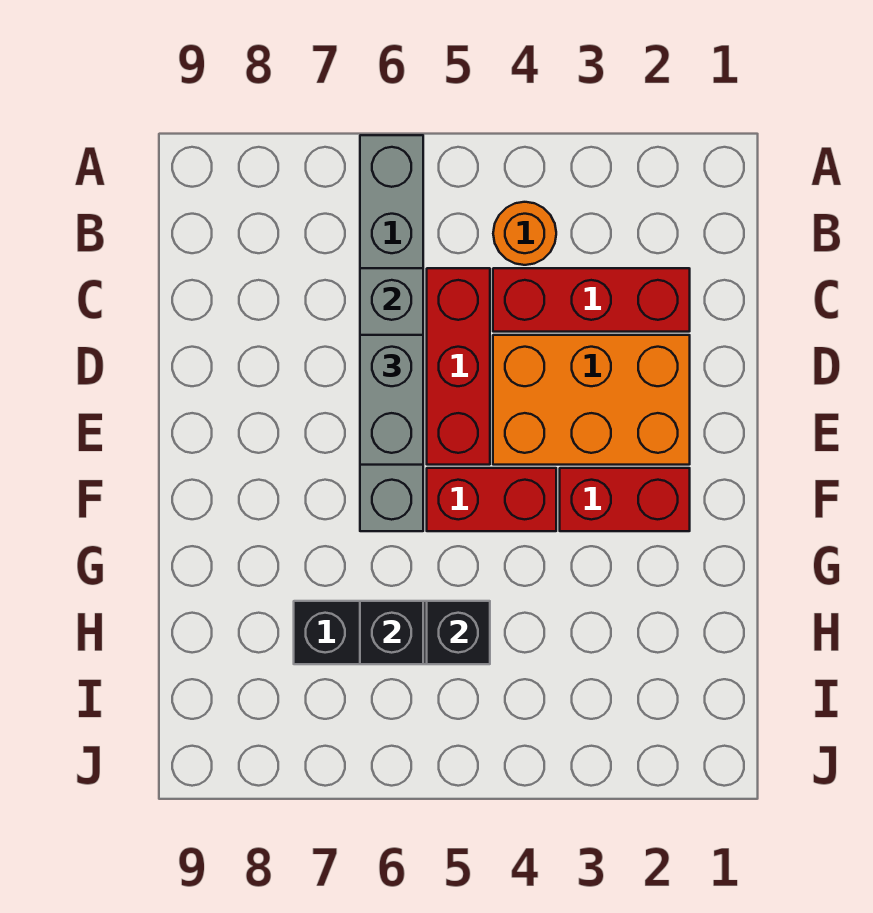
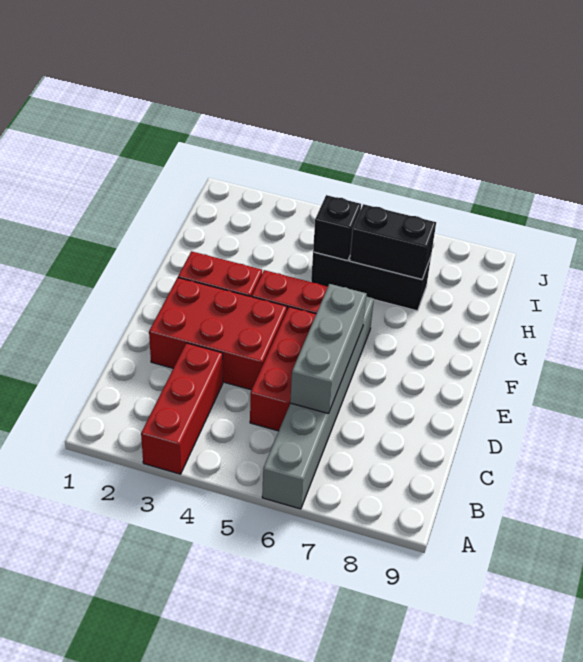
orange round brick B4 level 1 -> none
red brick C2:C4 level 1 -> red brick A3:C3 level 1
orange brick D2:E4 level 1 -> red brick D2:E4 level 1
grey brick D6:E6 level 3 -> none
black brick H6 level 2 -> black brick H6:H7 level 2

